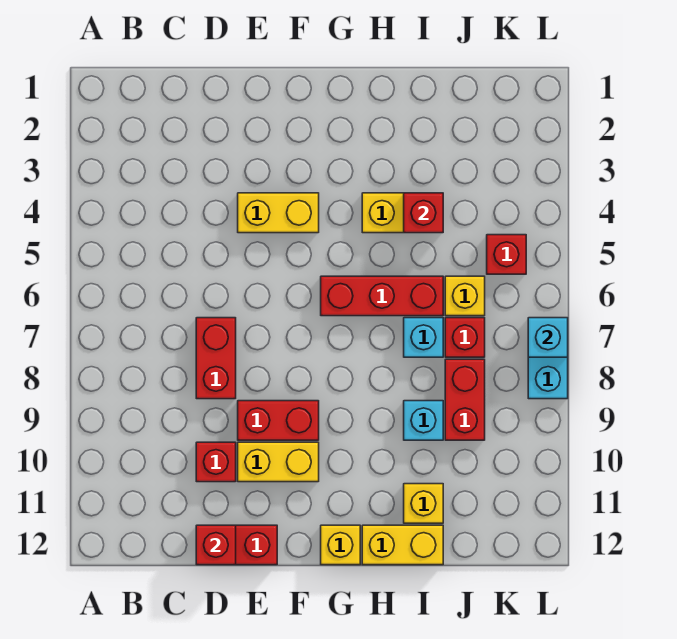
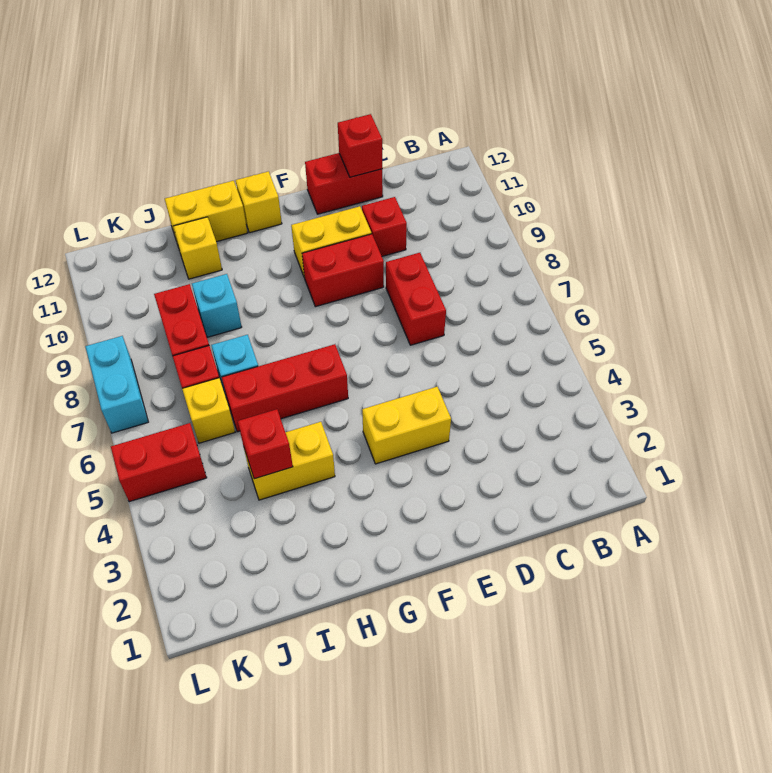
red brick K5 level 1 -> red brick K5:L5 level 1
cyan brick L7 level 2 -> none

